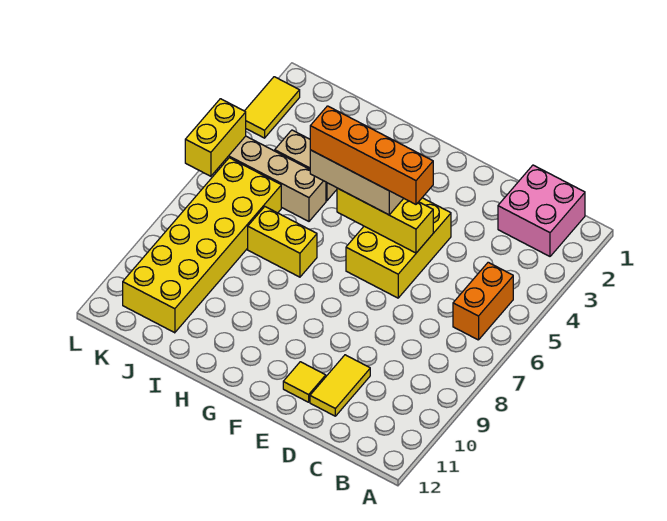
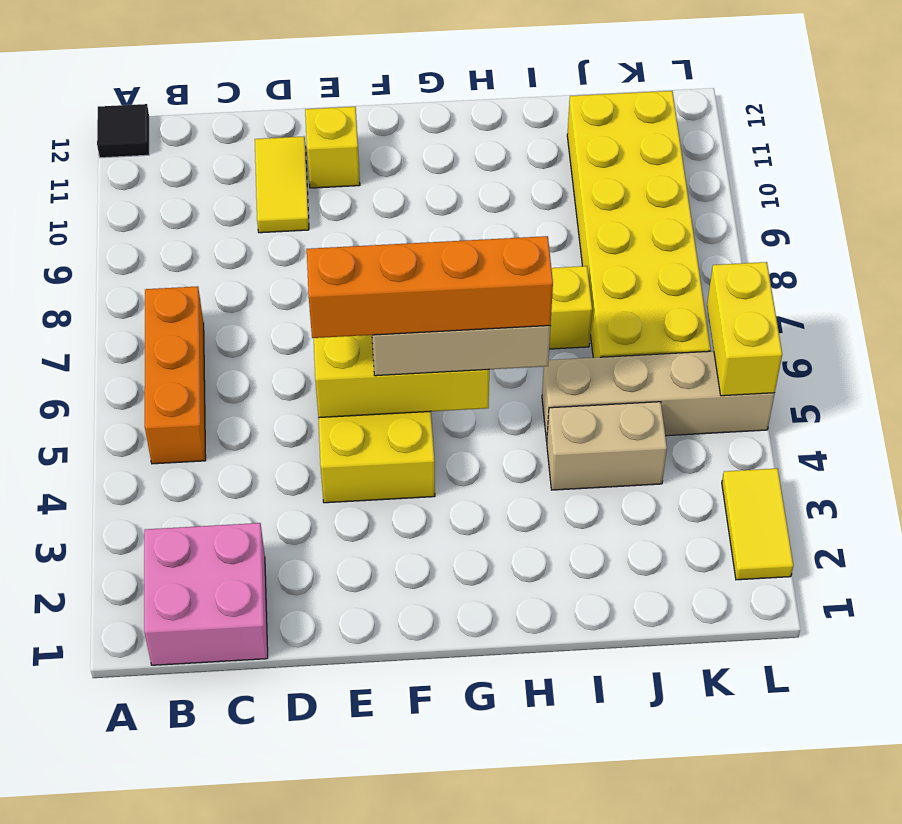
none -> black tile A12 level 1
orange brick B5:B6 level 1 -> orange brick B5:B7 level 1
yellow tile E11 level 1 -> yellow brick E11 level 1

